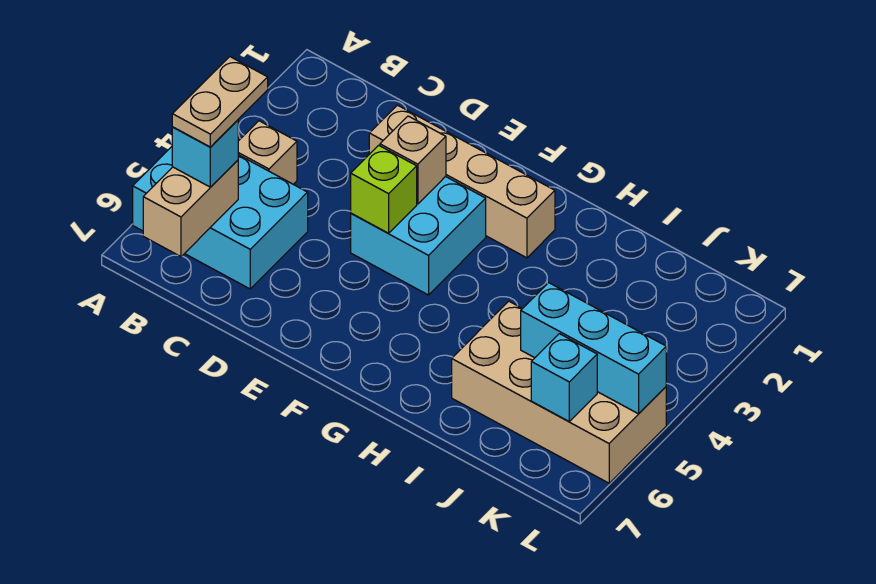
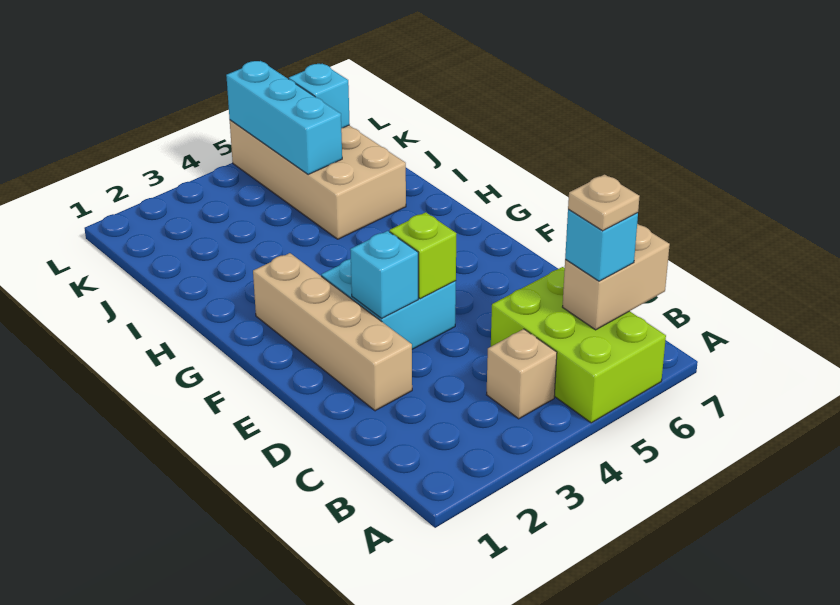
cyan brick A5:C6 level 1 -> lime brick A5:C6 level 1
tan plate B5:B6 level 4 -> tan plate B6 level 4
tan brick E3 level 2 -> cyan brick E3 level 2

